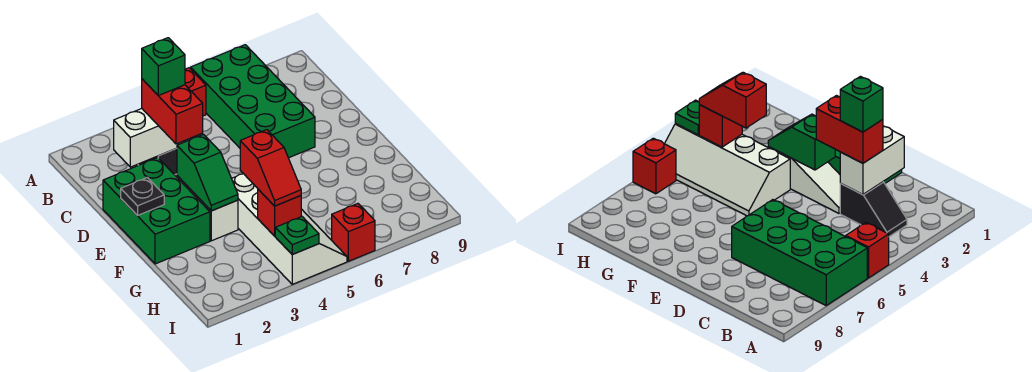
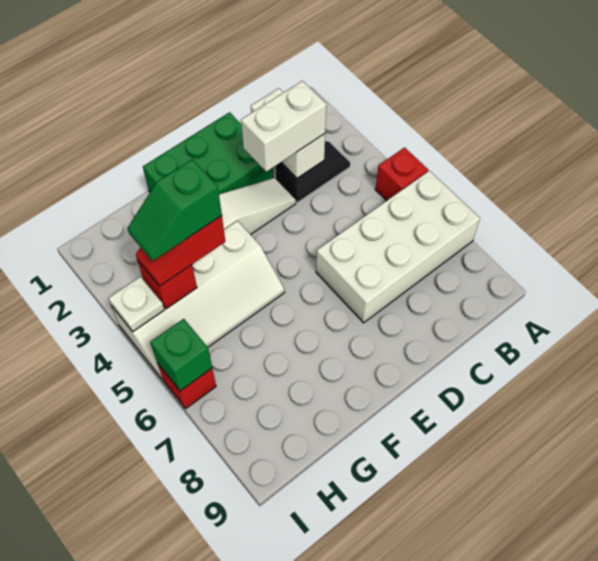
green brick A6:D7 level 1 -> white brick A6:D7 level 1
red brick C3:D3 level 3 -> white brick C3:D3 level 3
green brick C3 level 4 -> green brick I6 level 2
black plate E1 level 2 -> none
green slope E3:F3 level 2 top E -> green slope G4:H4 level 4 top G
green plate I4 level 2 -> white plate I4 level 2

